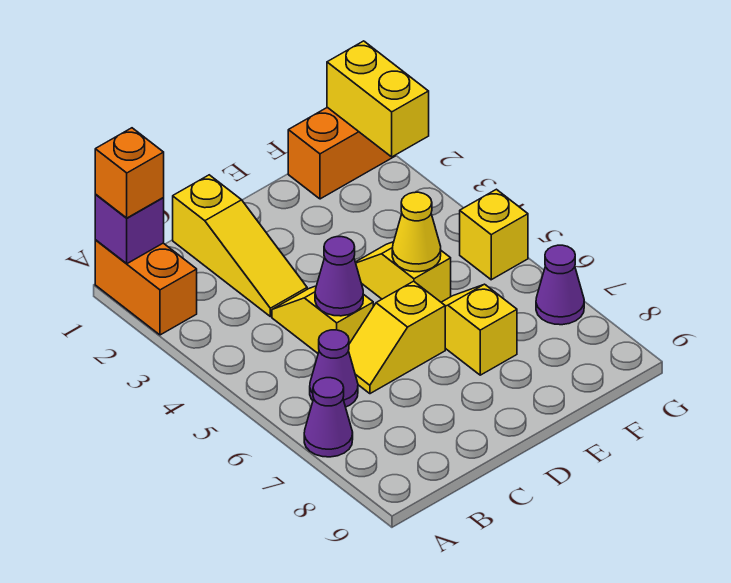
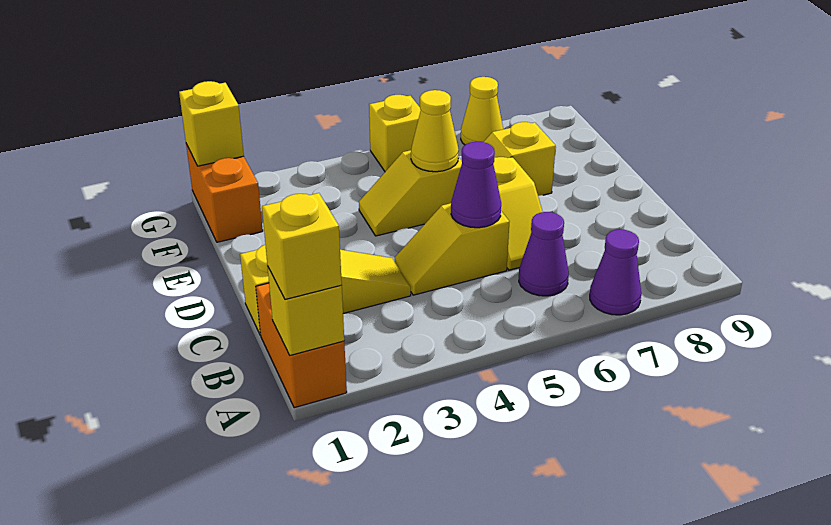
orange brick A1:A2 level 1 -> orange brick A1:B1 level 1
purple brick A1 level 2 -> yellow brick A1 level 2
orange brick A1 level 3 -> yellow brick A1 level 3
yellow brick G1:G2 level 2 -> yellow brick G1 level 2
purple cone G7 level 1 -> yellow cone G7 level 1

